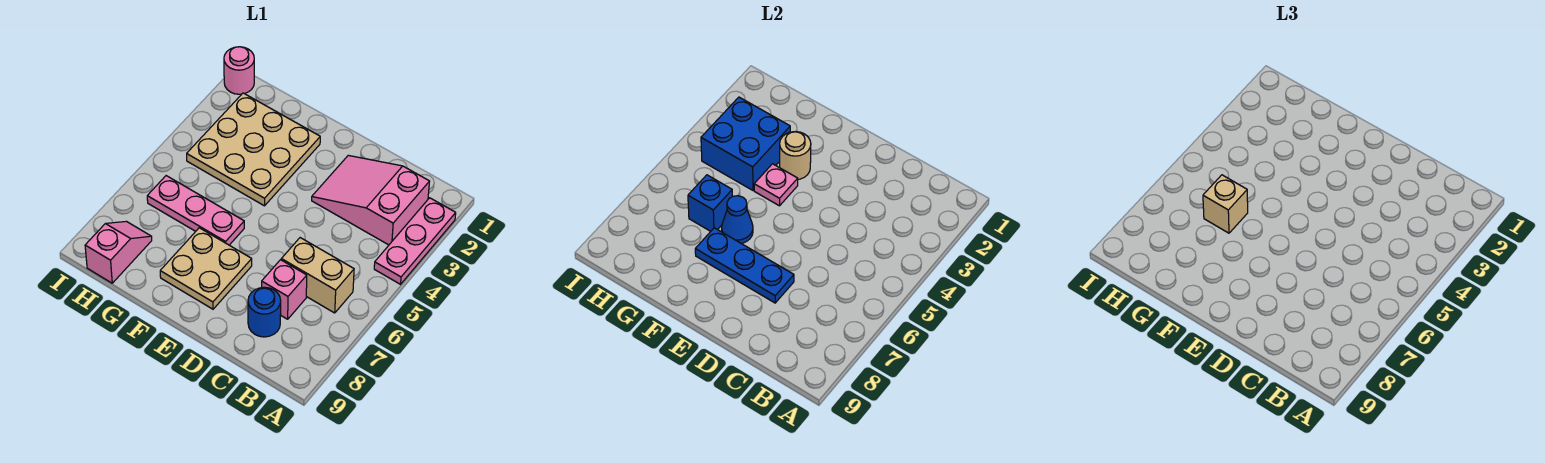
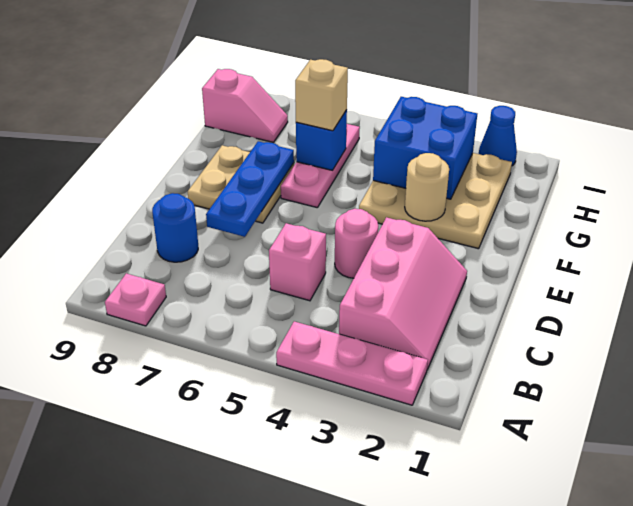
pink slope B2:D3 level 1 top B -> pink slope B2:D3 level 1 top 3
tan brick B6:C6 level 1 -> none
pink brick C7 level 1 -> pink brick C5 level 1
pink plate F4 level 2 -> pink plate A8 level 1
blue cone F6 level 2 -> blue cone I2 level 1
pink round brick I1 level 1 -> pink round brick D4 level 1

